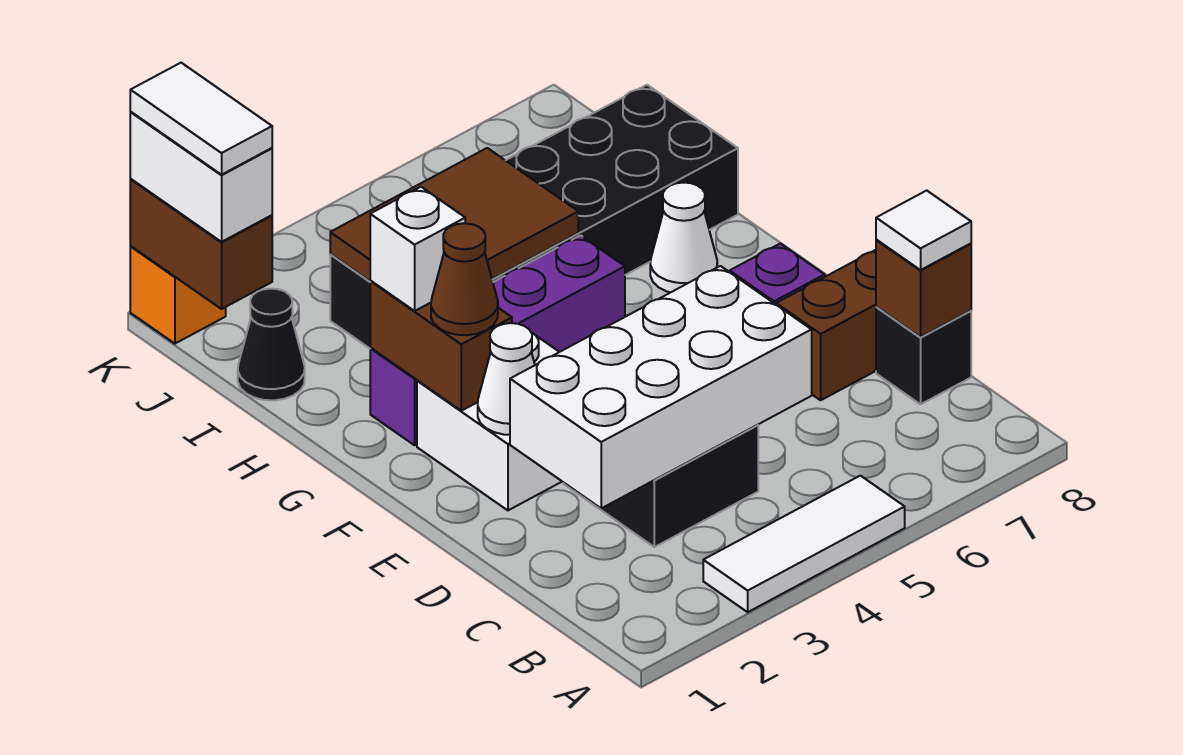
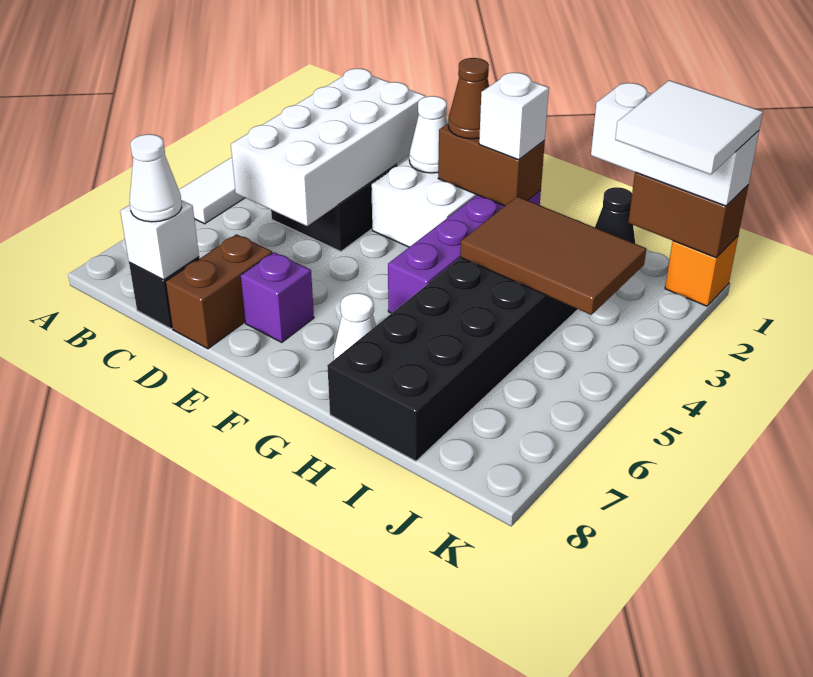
brown brick C8 level 2 -> white brick C8 level 2
white tile C8 level 3 -> white cone C8 level 3
brown tile H3:I5 level 2 -> brown tile H3:J4 level 2
white brick J1:K1 level 3 -> white brick I1:K1 level 3
white tile J1:K1 level 4 -> white tile J1:K2 level 4

